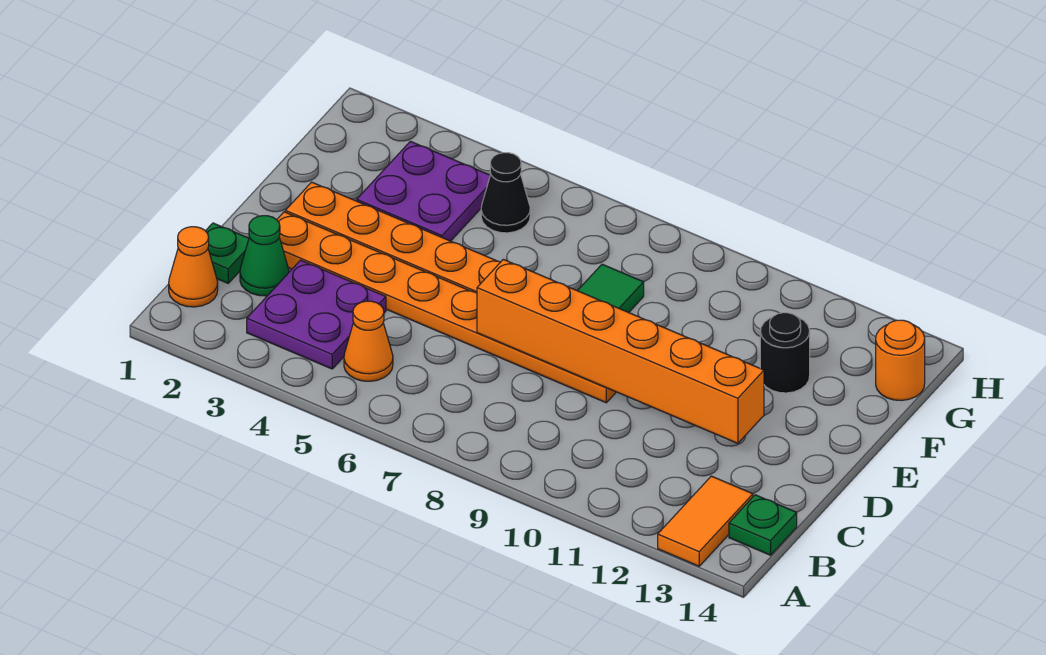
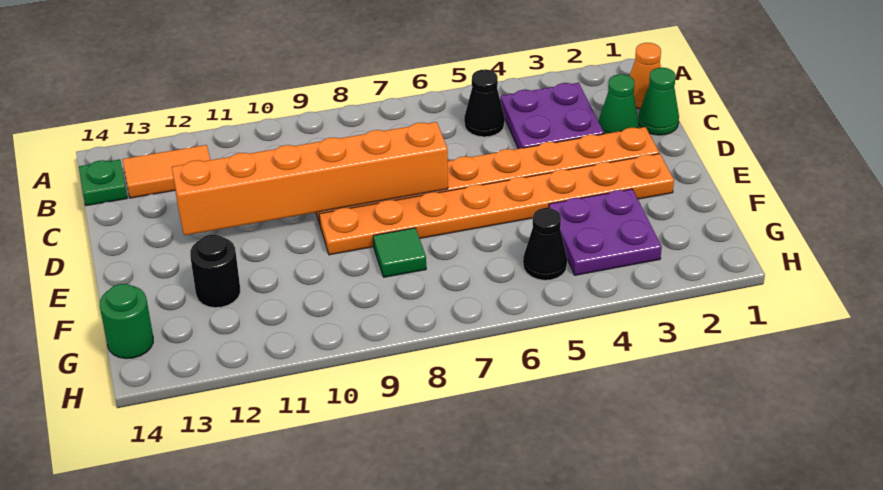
orange tile A13:B13 level 1 -> orange tile B12:B13 level 1
orange cone B5 level 1 -> black cone B5 level 1
green plate C1 level 1 -> green cone C1 level 1
orange round brick G14 level 1 -> green round brick G14 level 1

